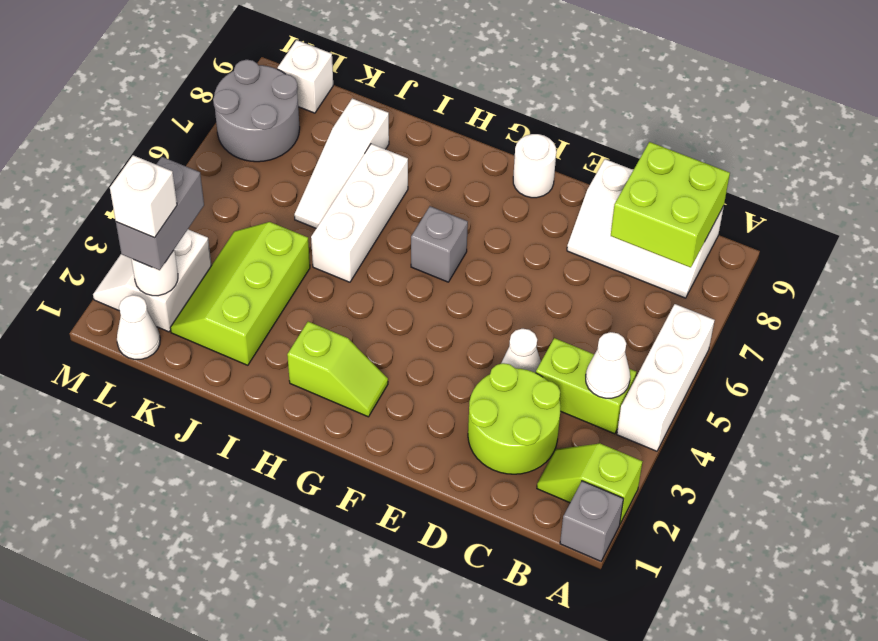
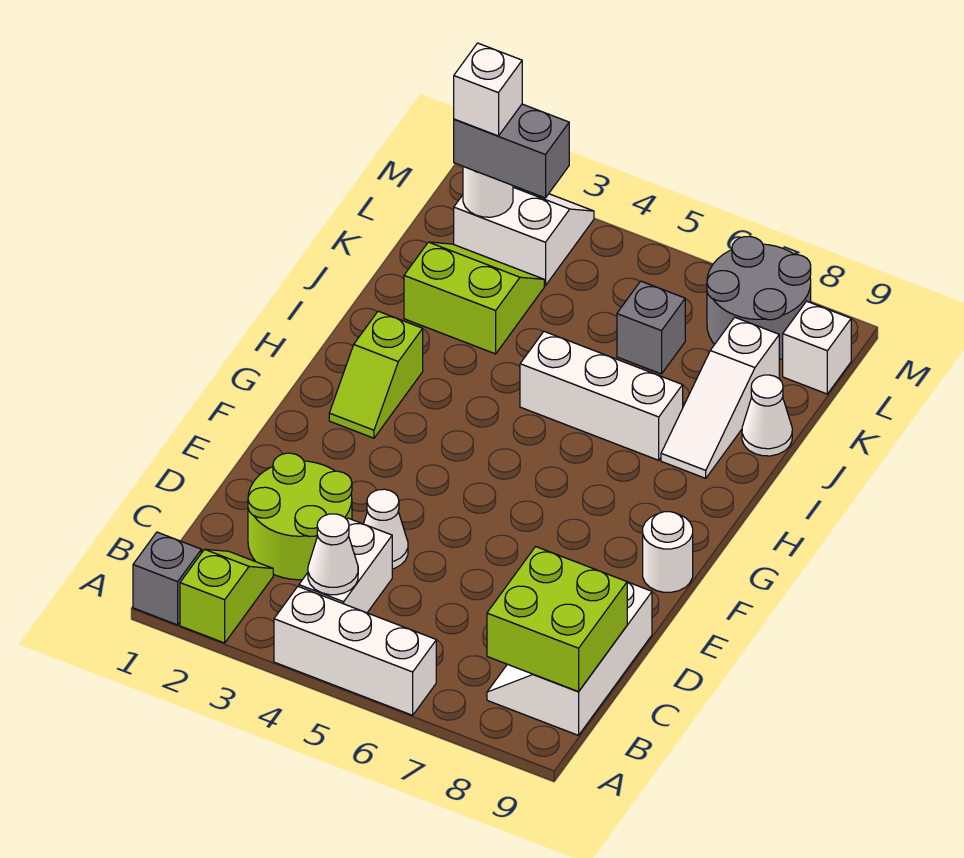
lime brick B4:C4 level 1 -> white brick B4:C4 level 1
grey brick G6 level 1 -> grey brick K6 level 1
lime slope J2:K4 level 1 top J -> lime slope J2:K3 level 1 top J
white slope J6:J8 level 1 top 8 -> white slope I8:K8 level 1 top K
white cone L1 level 1 -> white cone J9 level 1

